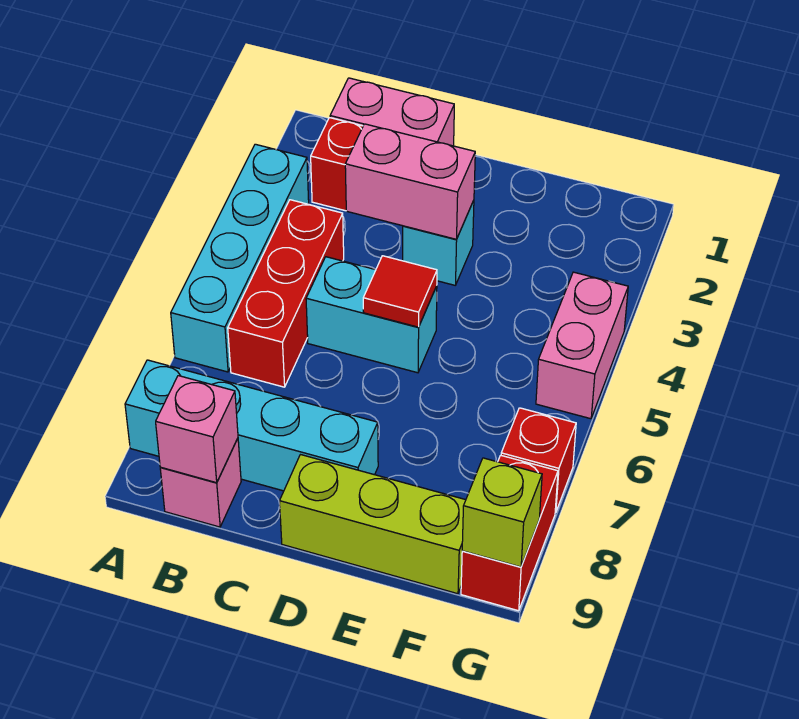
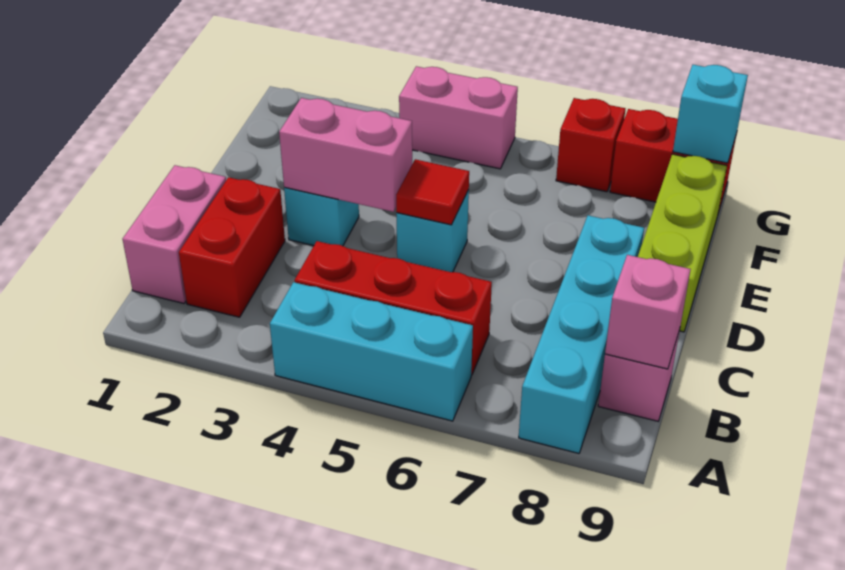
cyan brick A3:A6 level 1 -> cyan brick A4:A6 level 1
pink brick C3:D3 level 2 -> pink brick D3:D4 level 2
cyan brick C5:D5 level 1 -> cyan brick D5 level 1
lime brick G9 level 2 -> cyan brick G9 level 2

